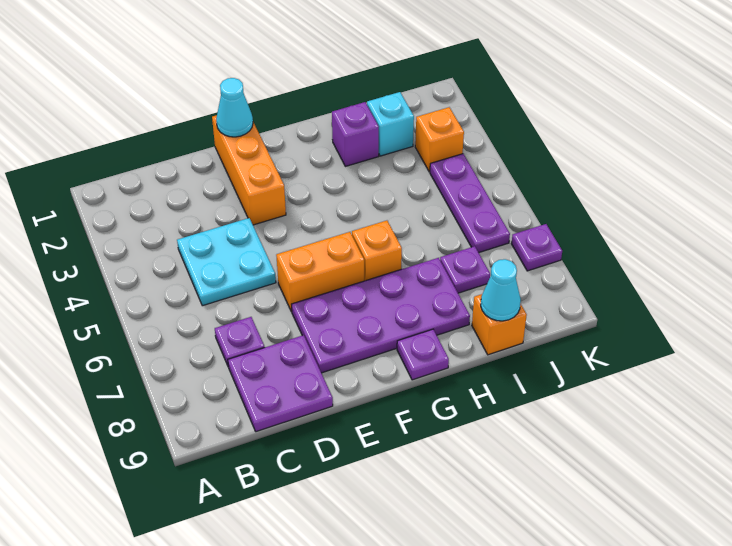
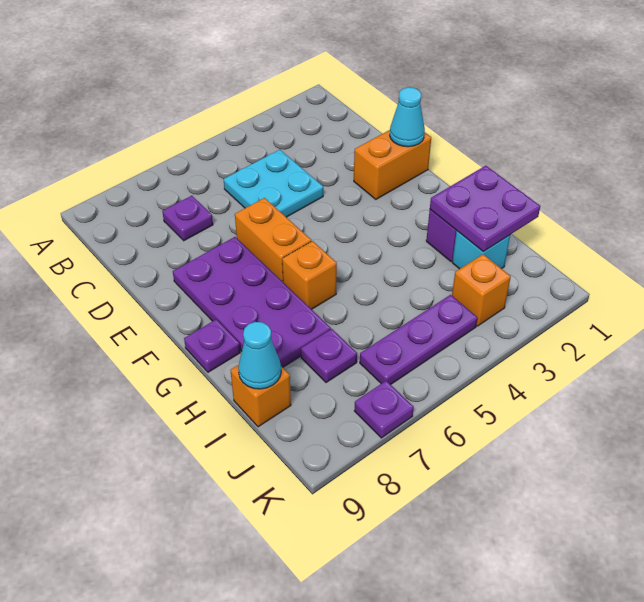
purple plate C8:D9 level 1 -> purple plate H1:I2 level 2
orange brick E1:E3 level 1 -> orange brick E1:E2 level 1

